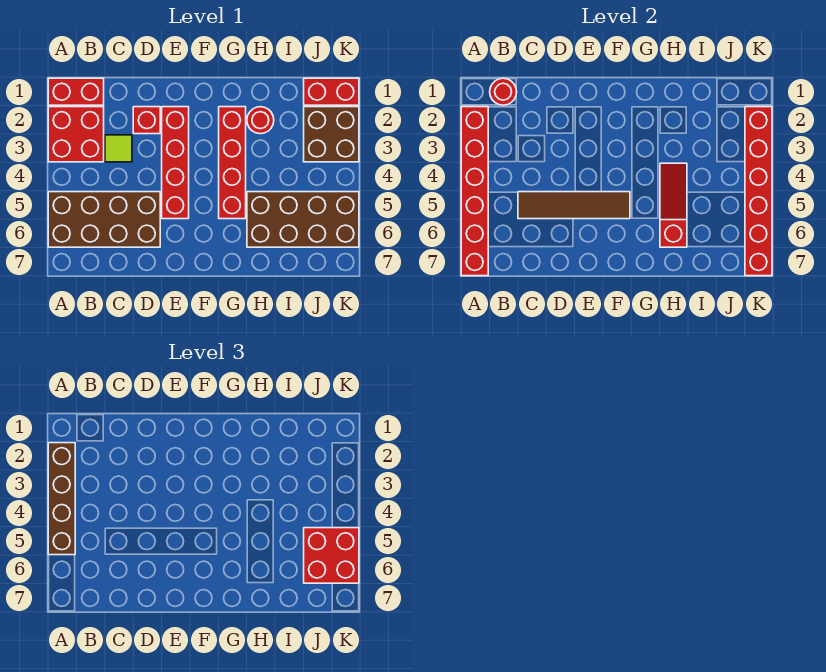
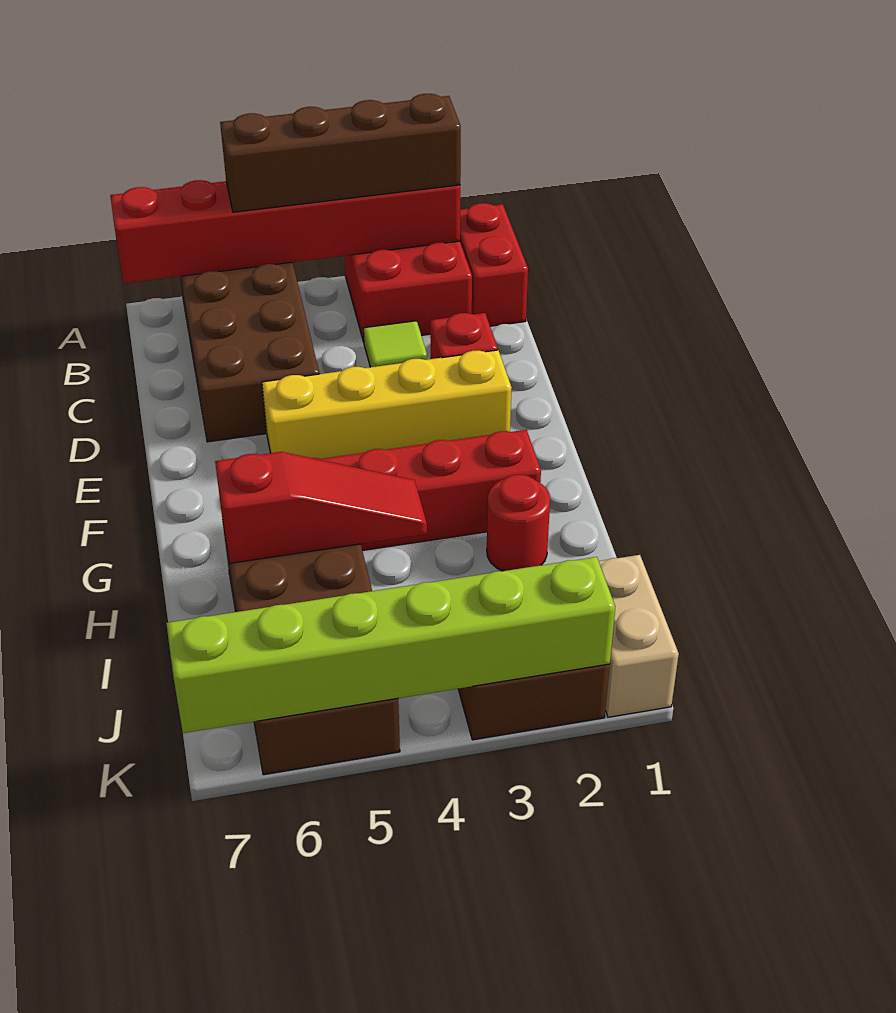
red round brick B1 level 2 -> none
brown tile C5:F5 level 2 -> none
red brick E2:E5 level 1 -> yellow brick E2:E5 level 1
red brick J1:K1 level 1 -> tan brick J1:K1 level 1
red brick J5:K6 level 3 -> none
red brick K2:K7 level 2 -> lime brick K2:K7 level 2

